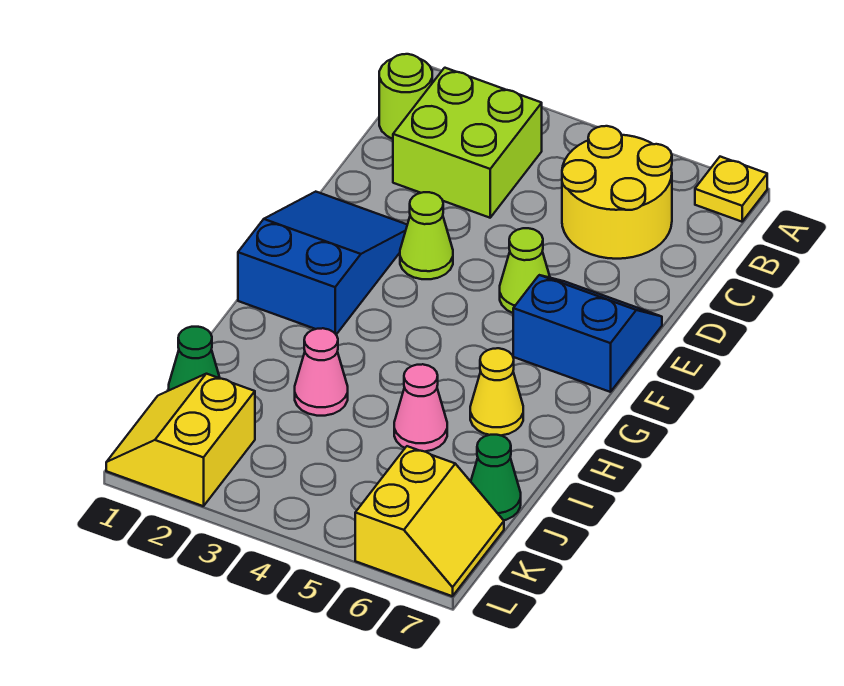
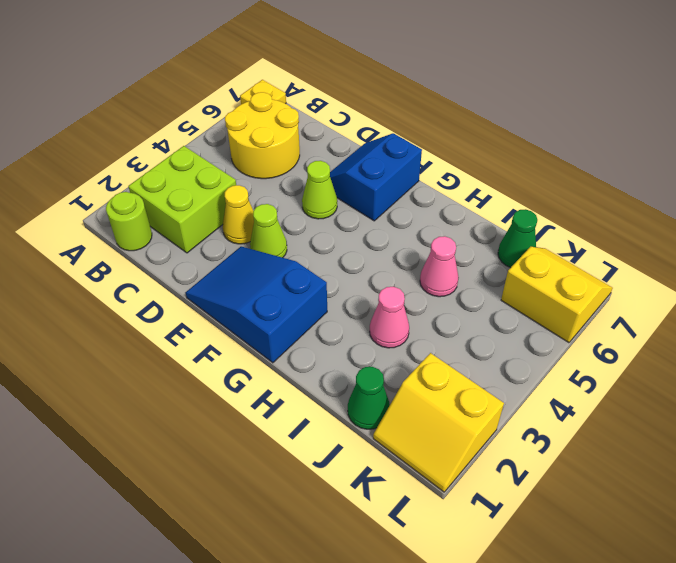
yellow cone H6 level 1 -> yellow cone D3 level 1

